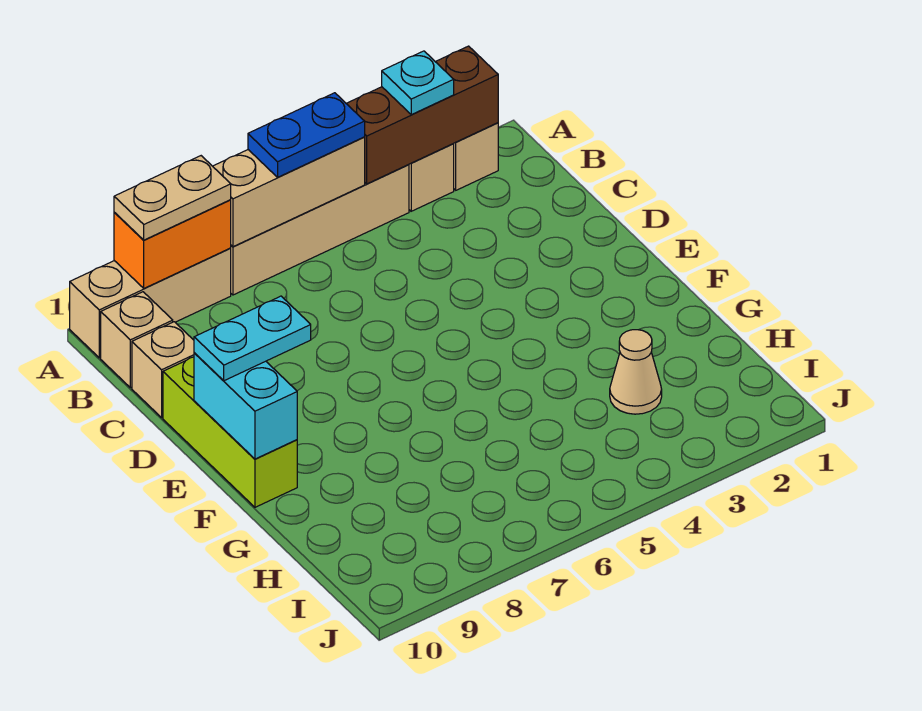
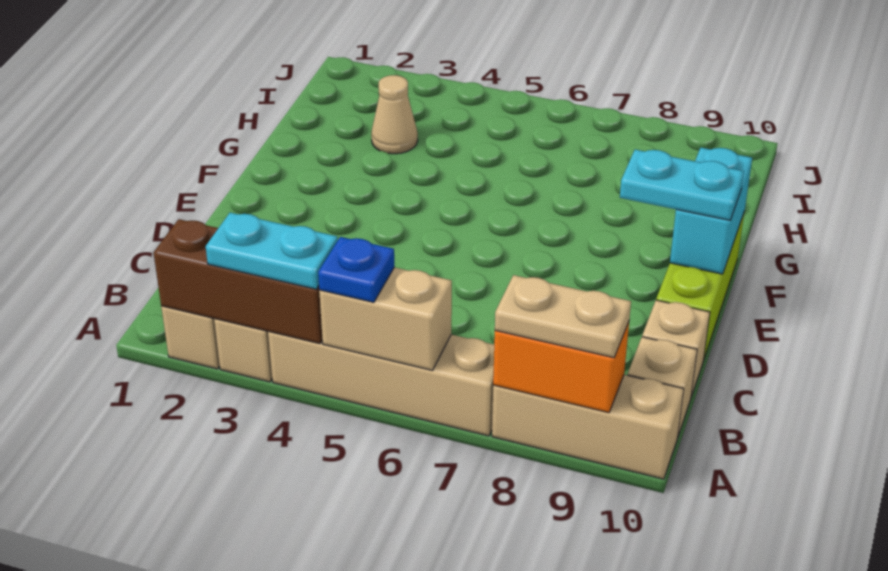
cyan plate A3 level 3 -> cyan plate A3:A4 level 3
tan brick A5:A7 level 2 -> tan brick A5:A6 level 2
blue plate A5:A6 level 3 -> blue plate A5 level 3

